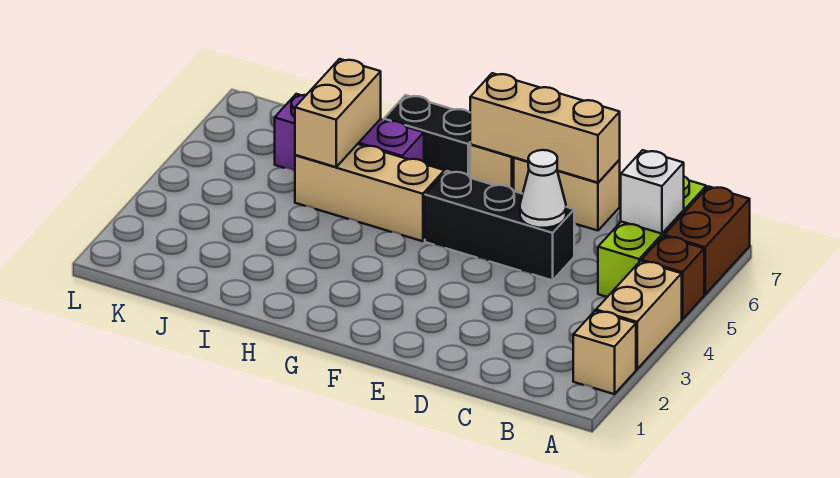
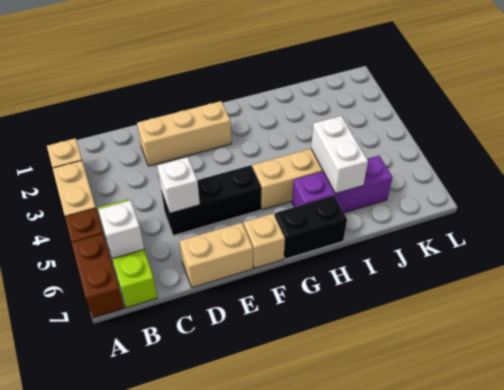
white cone D5 level 2 -> white brick D5 level 2
tan brick D7:F7 level 2 -> tan brick D2:F2 level 1
tan brick I5:I6 level 2 -> white brick I5:I6 level 2

